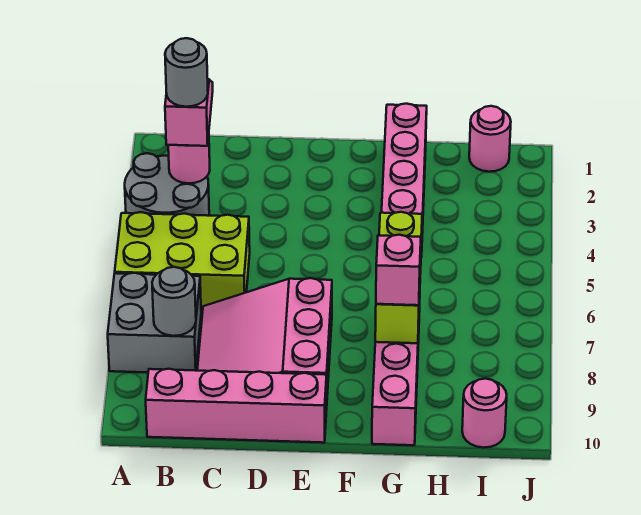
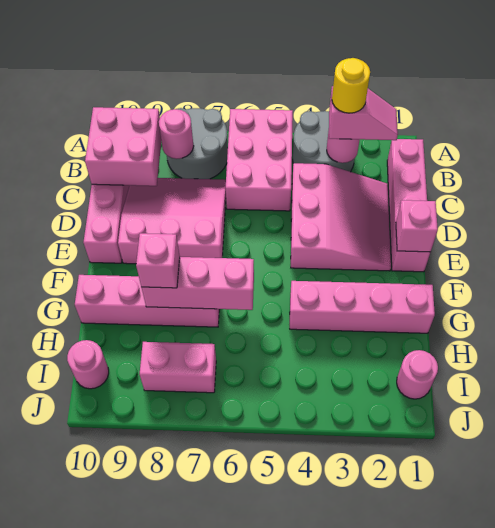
lime brick A5:C6 level 1 -> pink brick A5:C6 level 1
grey brick A7:B8 level 1 -> grey round brick A7:B8 level 1
none -> pink brick B1:E1 level 1
grey round brick B3 level 4 -> yellow round brick B3 level 4
grey round brick B8 level 2 -> pink round brick B8 level 2
none -> pink brick B9:C10 level 2
none -> pink slope C2:E4 level 1 top 4
none -> pink brick E1 level 2
lime brick G6:G8 level 2 -> pink brick G6:G8 level 2
none -> pink brick I7:I8 level 1

